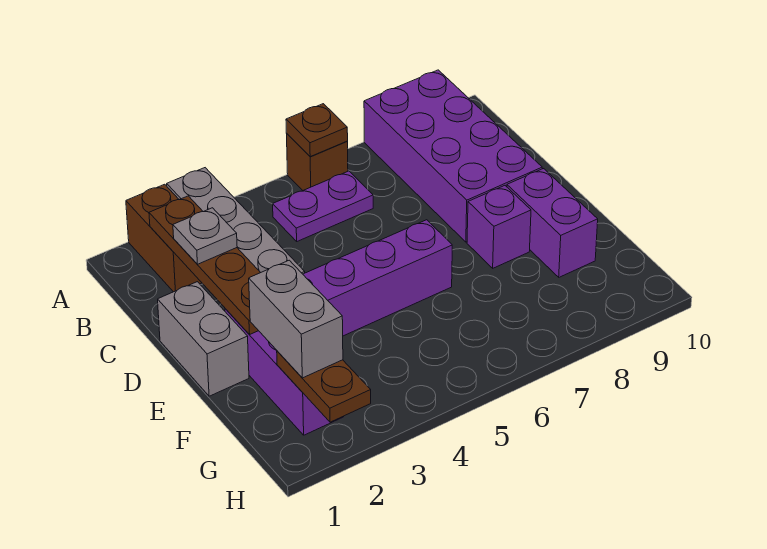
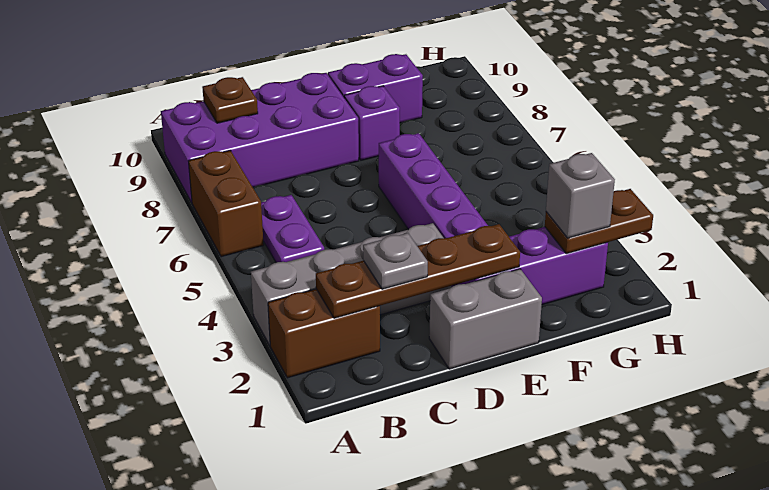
brown brick A6 level 1 -> brown brick A6:A7 level 1
brown plate A6 level 2 -> brown plate B9 level 2
grey brick F2:G2 level 3 -> grey brick G2 level 3

